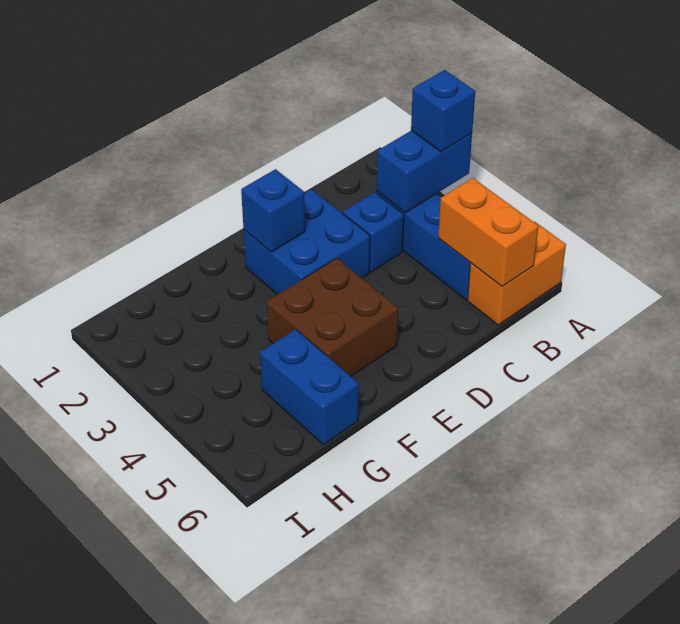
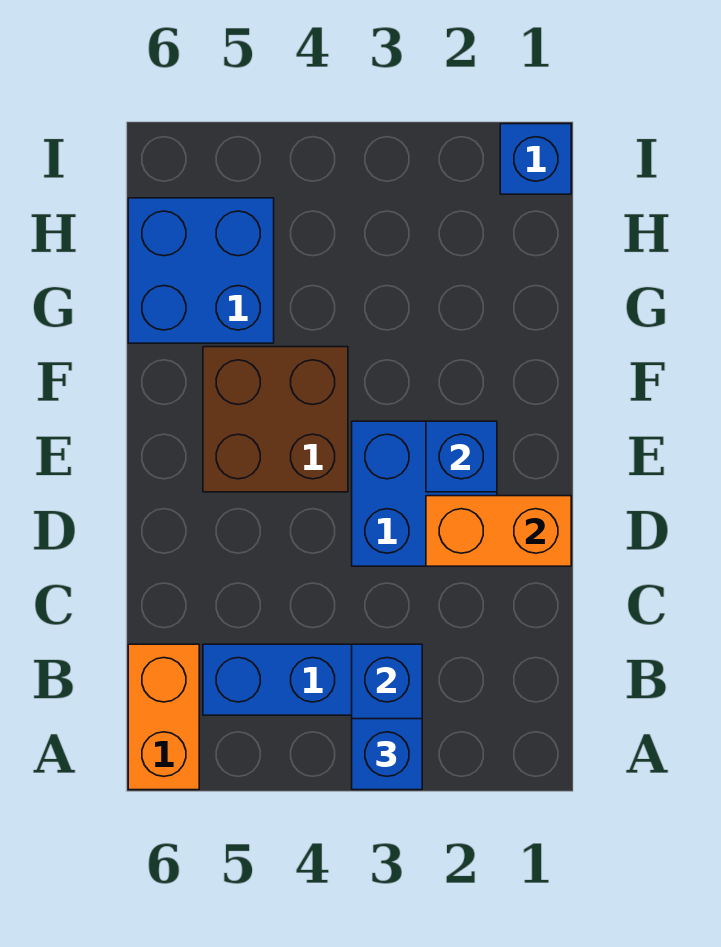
orange brick B5:B6 level 2 -> orange brick D1:D2 level 2
blue brick C3 level 1 -> blue brick I1 level 1
blue brick G5:G6 level 1 -> blue brick G5:H6 level 1

